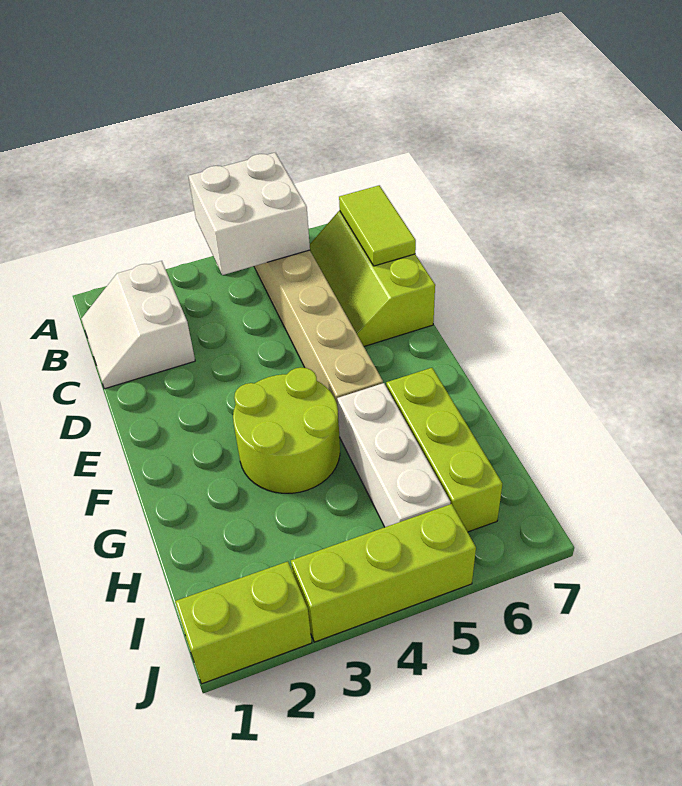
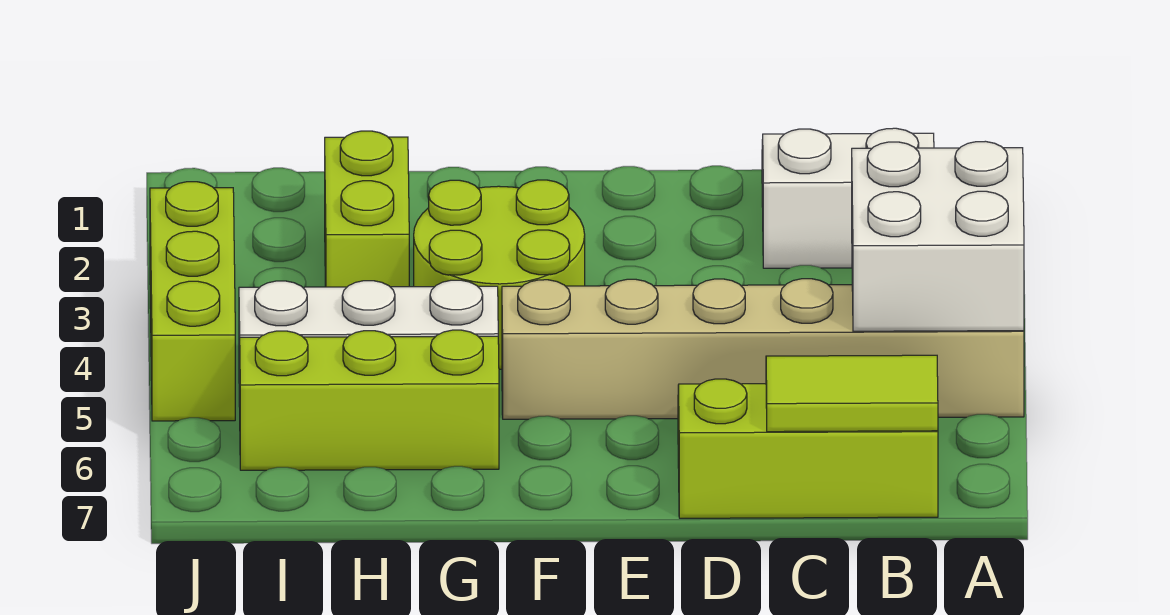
lime brick J1:J2 level 1 -> lime brick H2:H3 level 1

